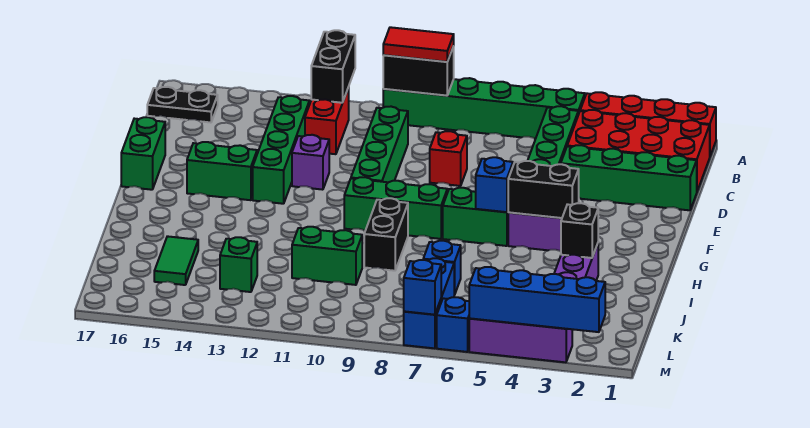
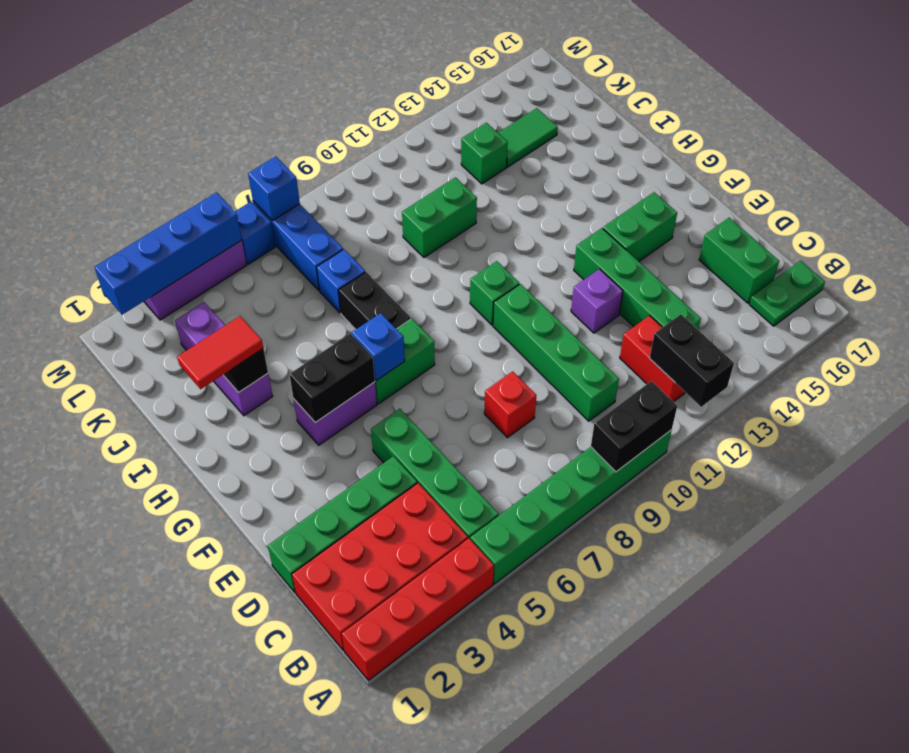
red tile A9:A10 level 3 -> red tile I2:I3 level 3
black plate B16:B17 level 1 -> green plate B16:B17 level 1
green brick E17:F17 level 1 -> green brick C16:D16 level 1
green brick G8:G10 level 1 -> green brick G10 level 1
black brick H9:I9 level 1 -> black brick H7:I7 level 1
green tile J15:K15 level 1 -> green tile K14:K15 level 1

